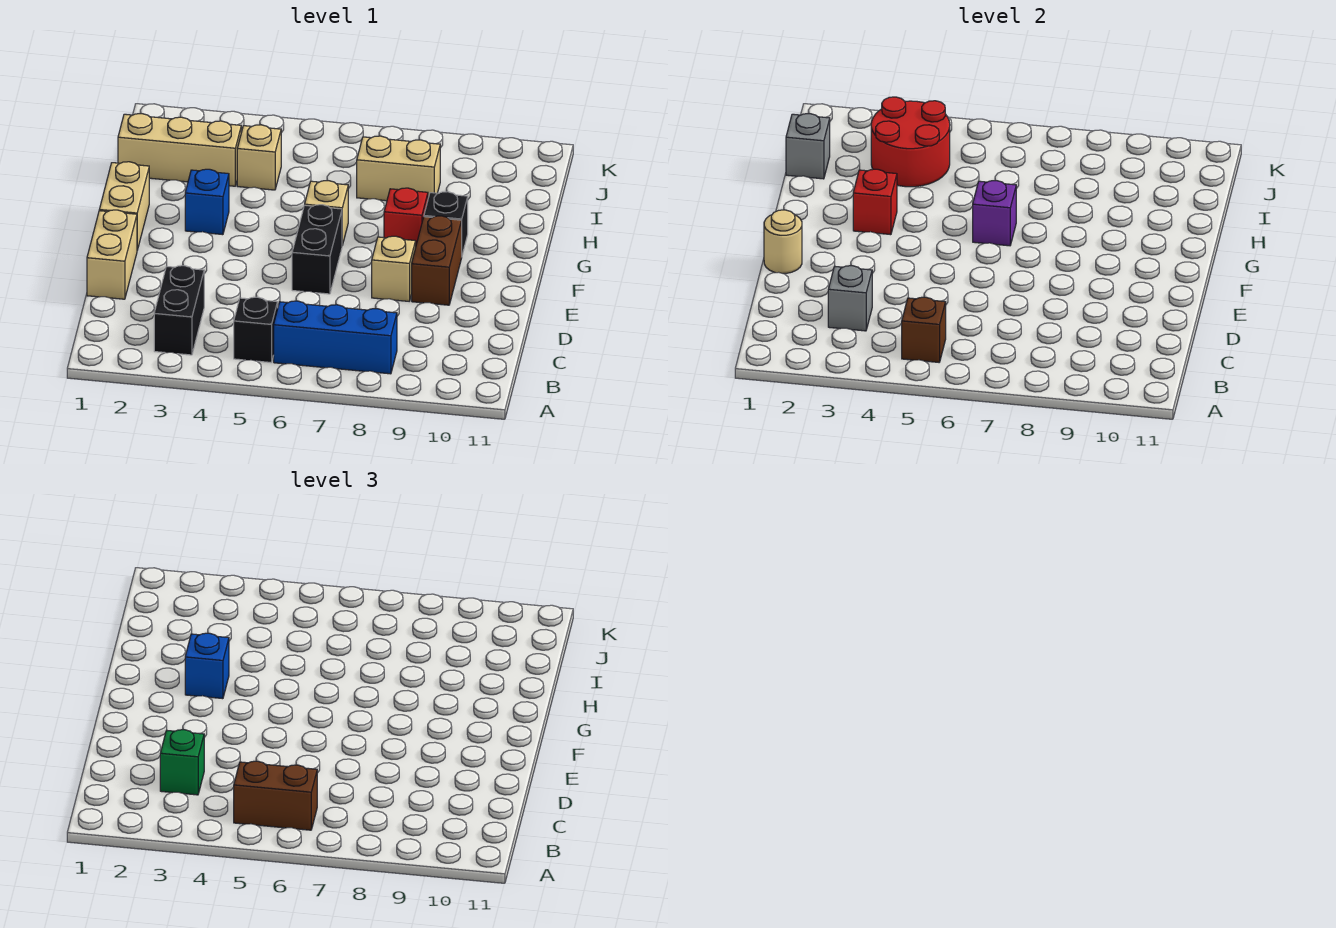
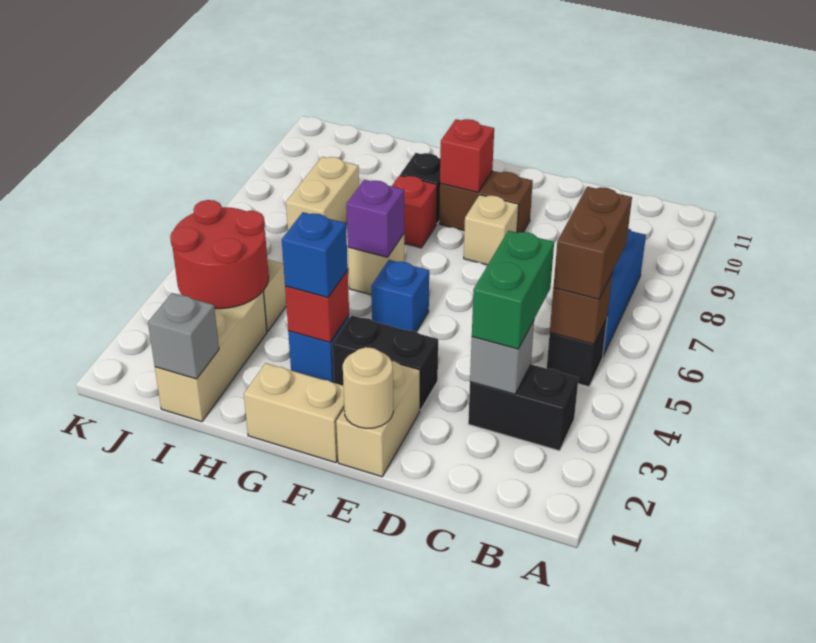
green brick C3 level 3 -> green brick C3:C4 level 3
tan brick D1:E1 level 1 -> tan brick E1:E2 level 1
black brick E6:F6 level 1 -> black brick E3:F3 level 1
none -> blue brick F5 level 1
none -> red brick F9 level 2

